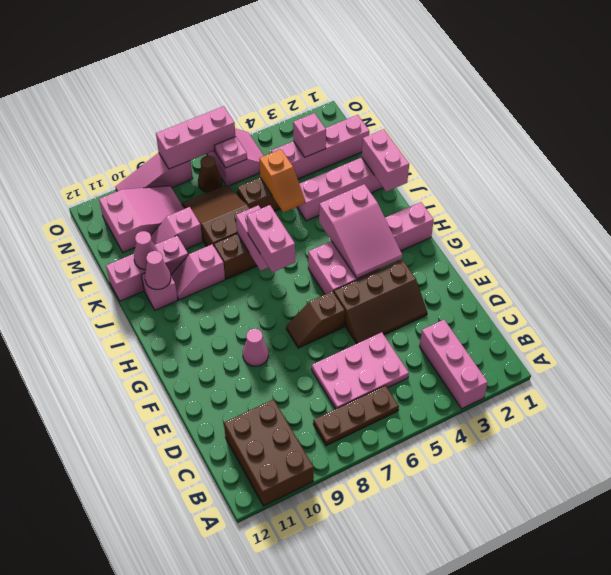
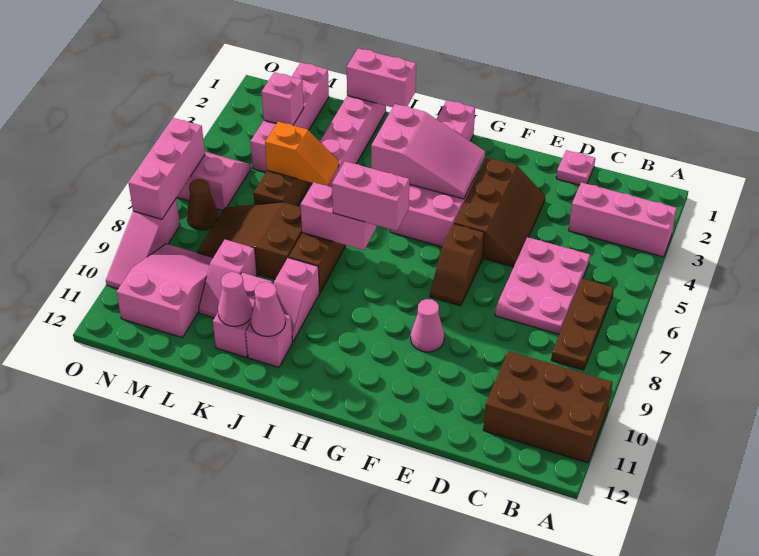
pink brick K10:K12 level 1 -> pink brick K10:K11 level 1
pink plate N6 level 2 -> pink plate D1 level 1

